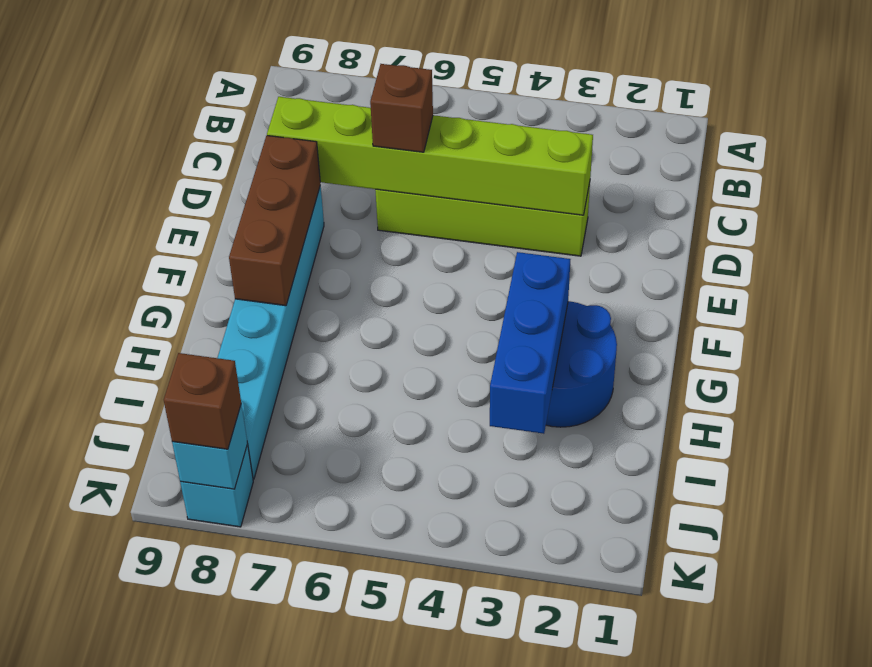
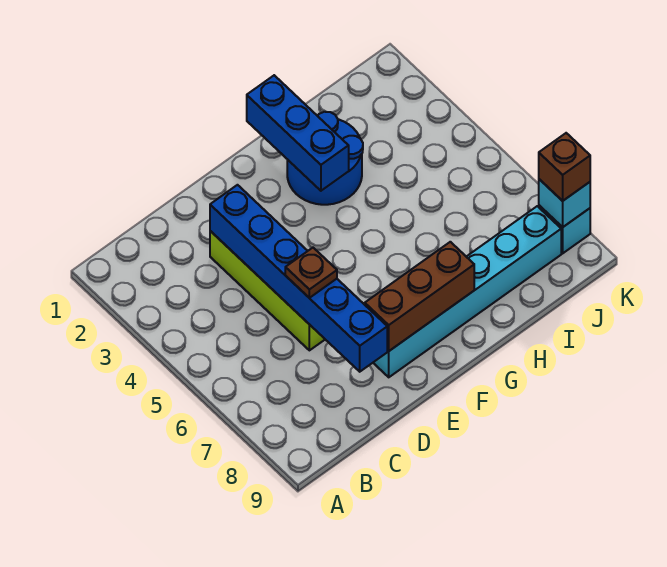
lime brick D3:D8 level 2 -> blue brick D3:D8 level 2
brown brick D6 level 3 -> brown plate D6 level 3
blue brick G3:I3 level 2 -> blue brick G1:G3 level 2

